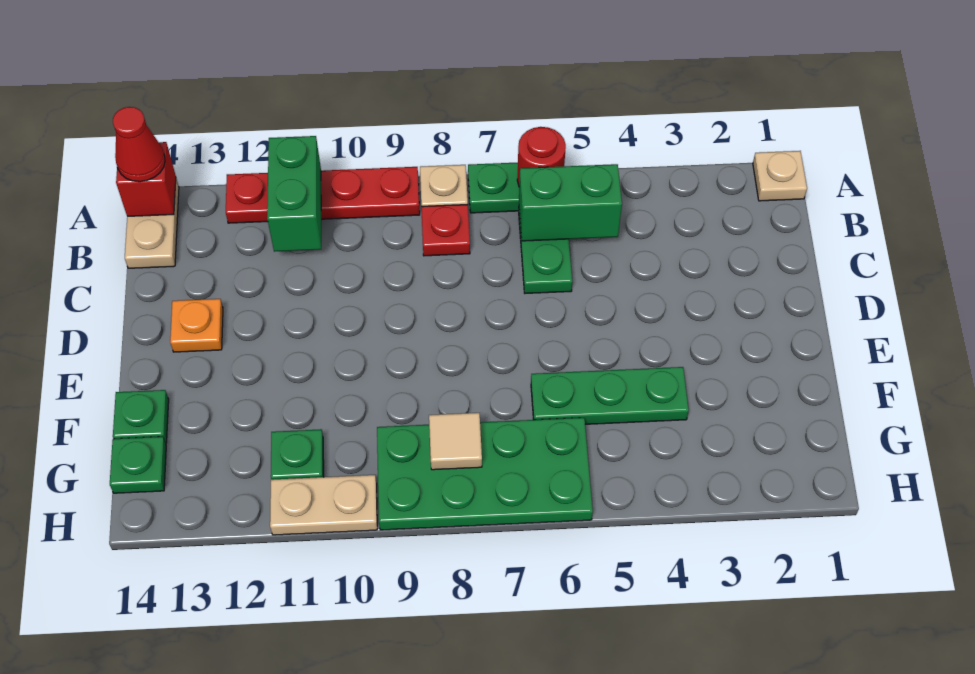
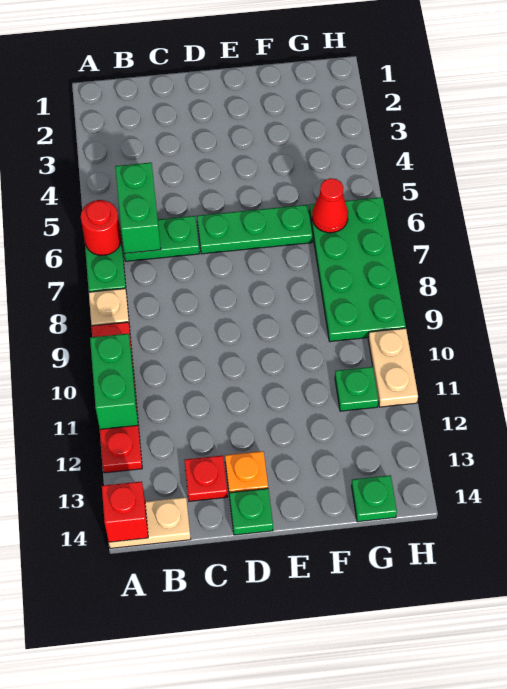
tan plate A1 level 1 -> none
green brick A11:B11 level 2 -> green brick A10:A11 level 2
red cone A14 level 3 -> red cone G6 level 2
red plate B8 level 1 -> red plate C13 level 1
green plate F4:F6 level 1 -> green plate D6:F6 level 1
green plate F14 level 1 -> green plate D14 level 1
tan tile G8 level 2 -> none

